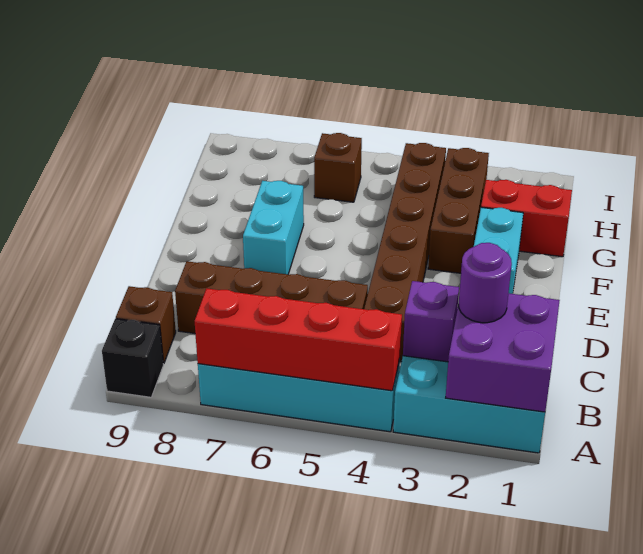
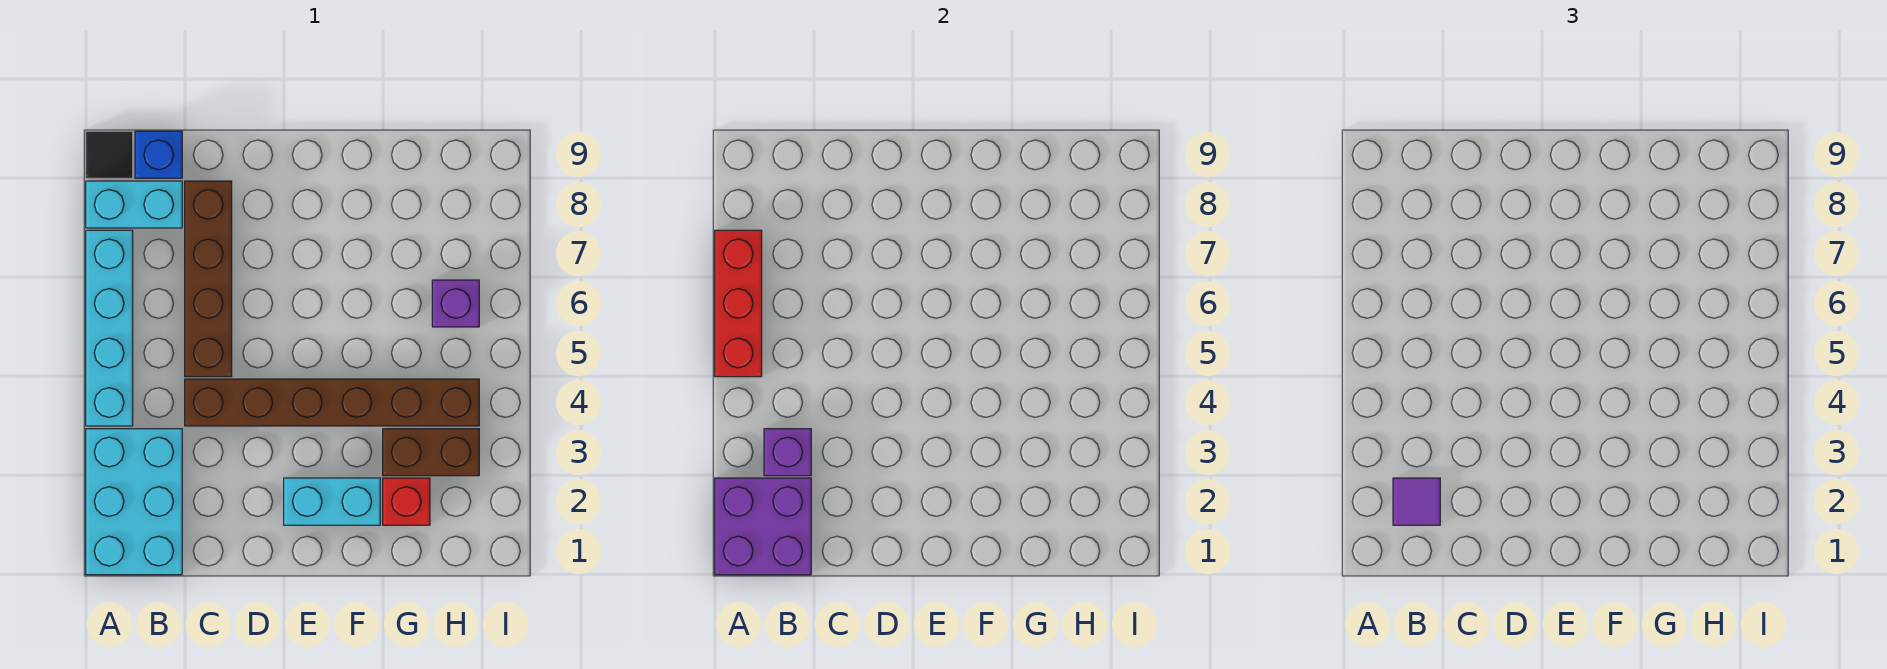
red brick A4:A7 level 2 -> red brick A5:A7 level 2
black brick A9 level 1 -> black tile A9 level 1
purple round brick B2 level 3 -> purple tile B2 level 3
brown brick B9 level 1 -> blue brick B9 level 1
cyan brick E7:F7 level 1 -> cyan brick A8:B8 level 1
brown brick F3:H3 level 1 -> brown brick G3:H3 level 1
red brick G1:G2 level 1 -> red brick G2 level 1
brown brick H6 level 1 -> purple brick H6 level 1

